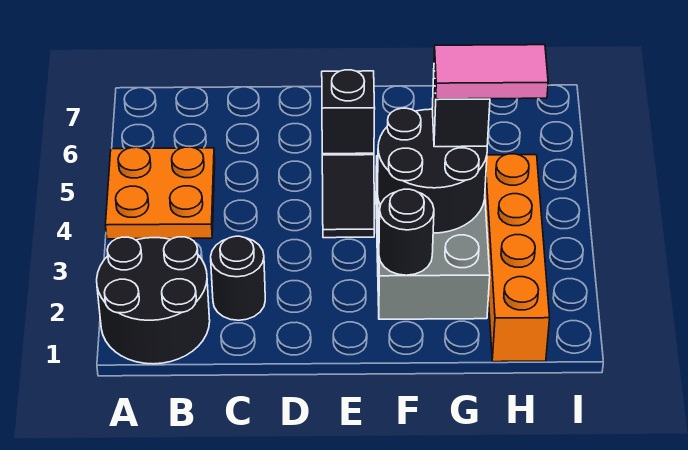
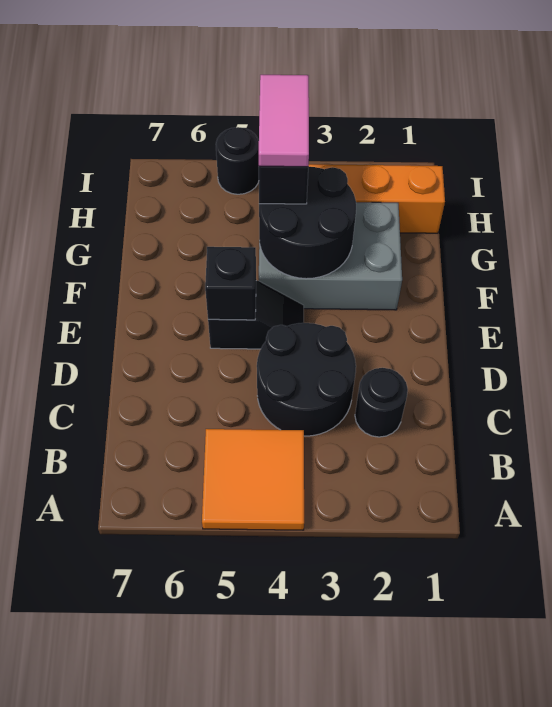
black round brick A1:B2 level 1 -> black round brick C3:D4 level 1
orange plate A4:B5 level 1 -> orange tile A4:B5 level 1
black round brick F2 level 2 -> black round brick I5 level 1

